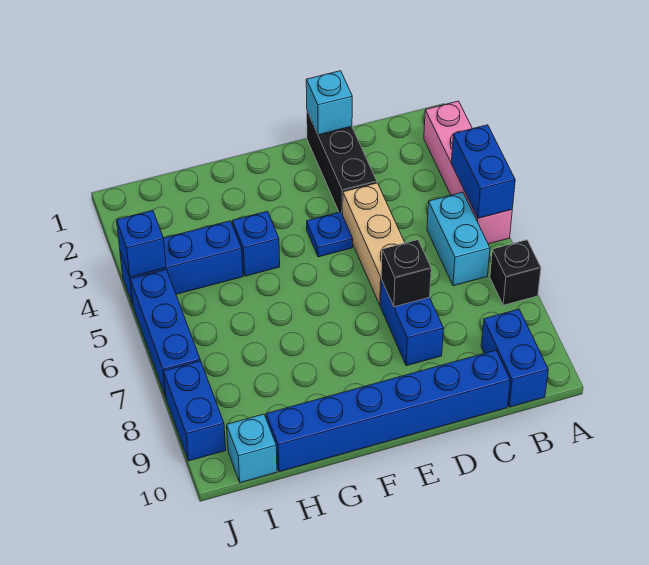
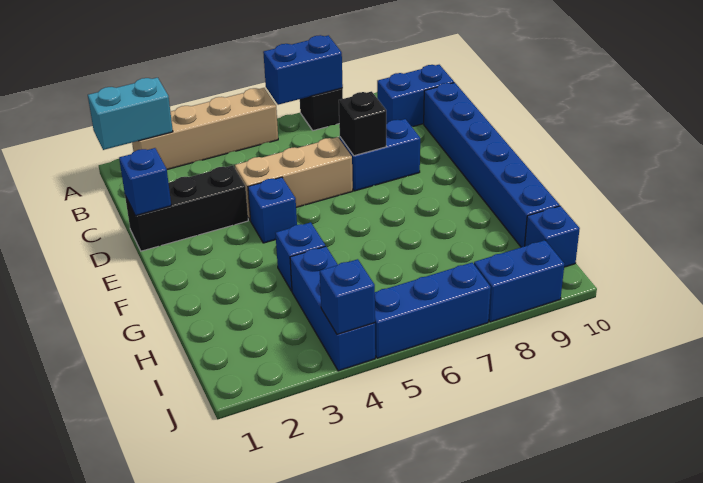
pink brick A2:A5 level 1 -> tan brick A2:A5 level 1
blue brick A4:A5 level 2 -> blue brick A6:A7 level 2
cyan brick B5:B6 level 1 -> cyan brick A1:A2 level 2
cyan brick D1 level 2 -> blue brick D1 level 2
blue plate E4 level 1 -> blue brick E4 level 1
cyan brick I10 level 1 -> blue brick I10 level 1

